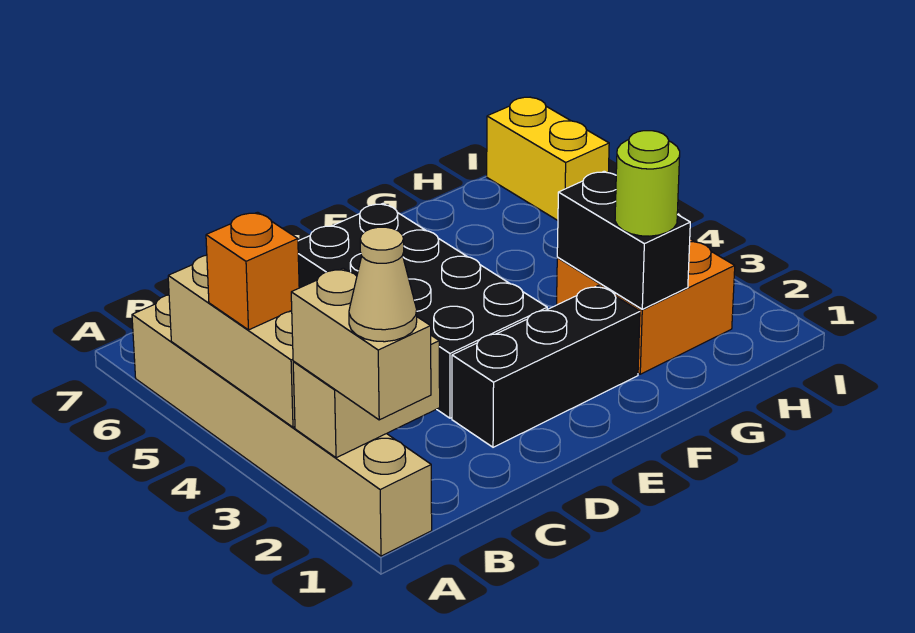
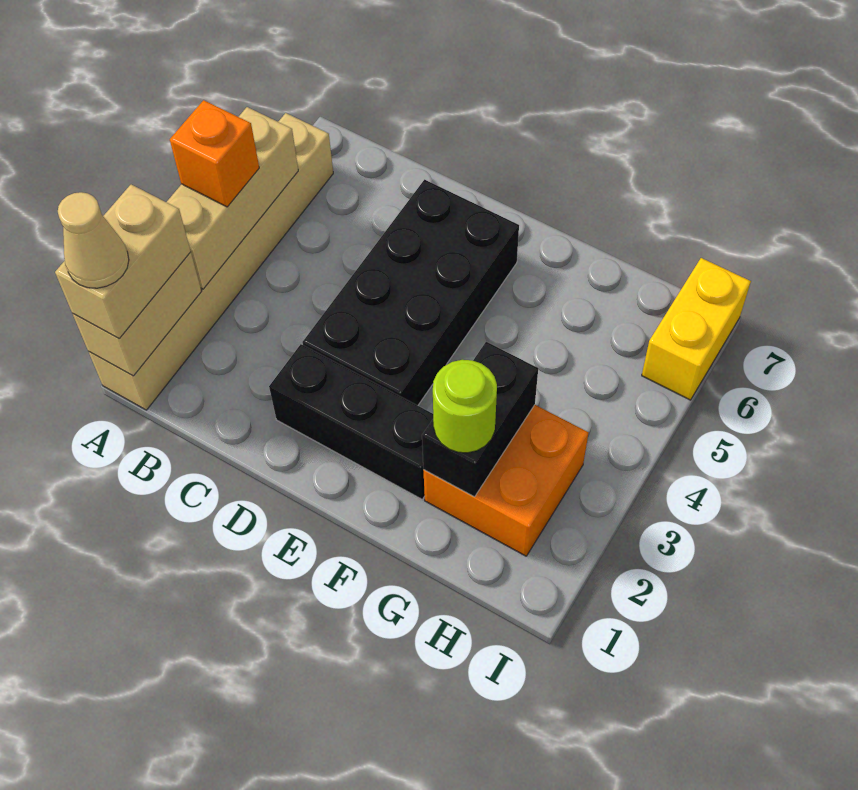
tan brick A2:B2 level 2 -> tan brick A1:A2 level 2

